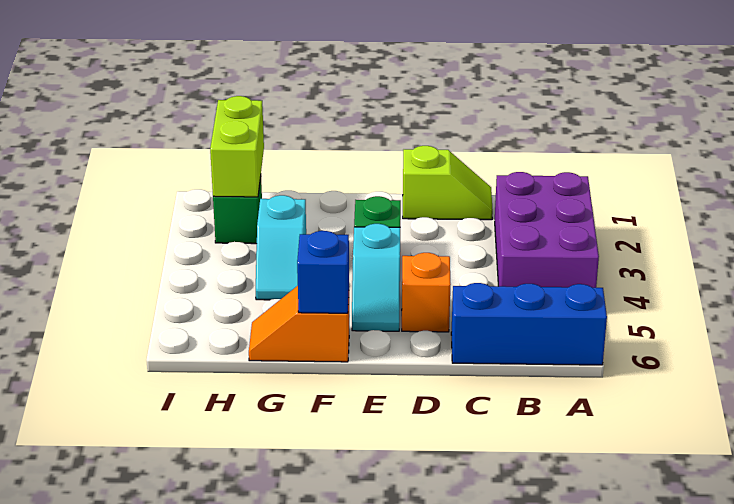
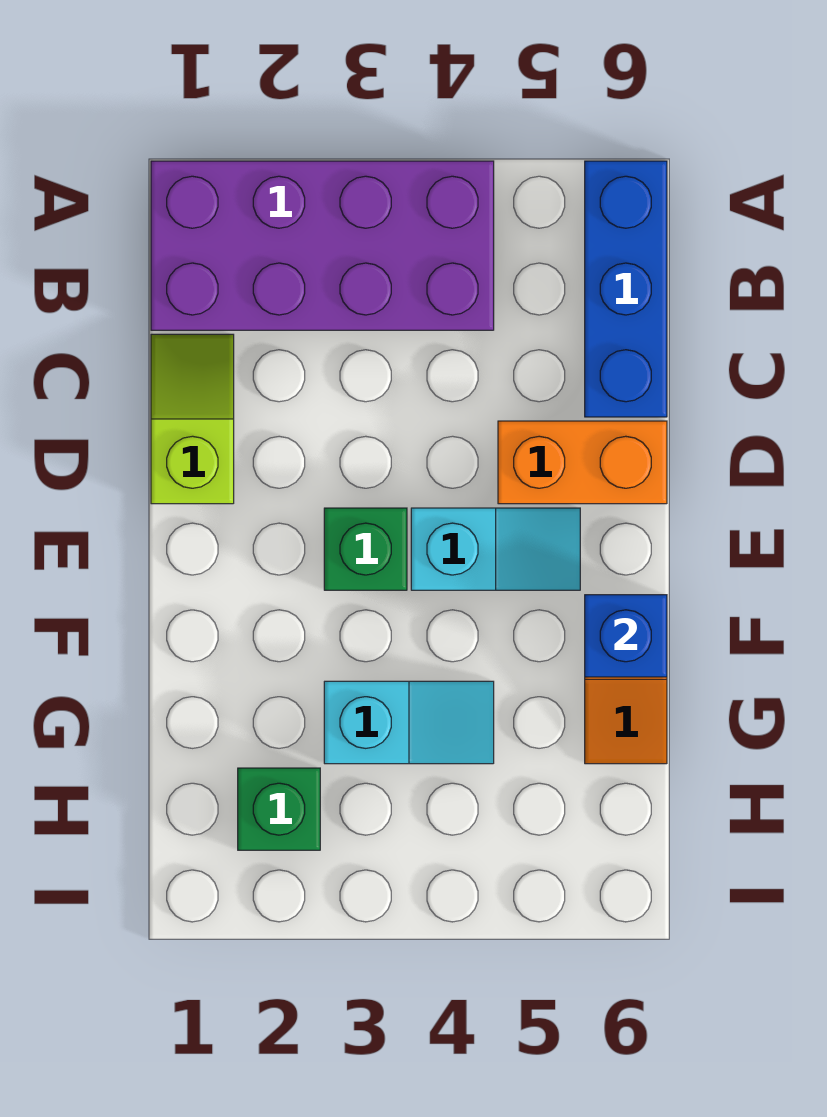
purple brick A2:B4 level 1 -> purple brick A1:B4 level 1
orange brick D5 level 1 -> orange brick D5:D6 level 1
lime brick H1:H2 level 2 -> none

